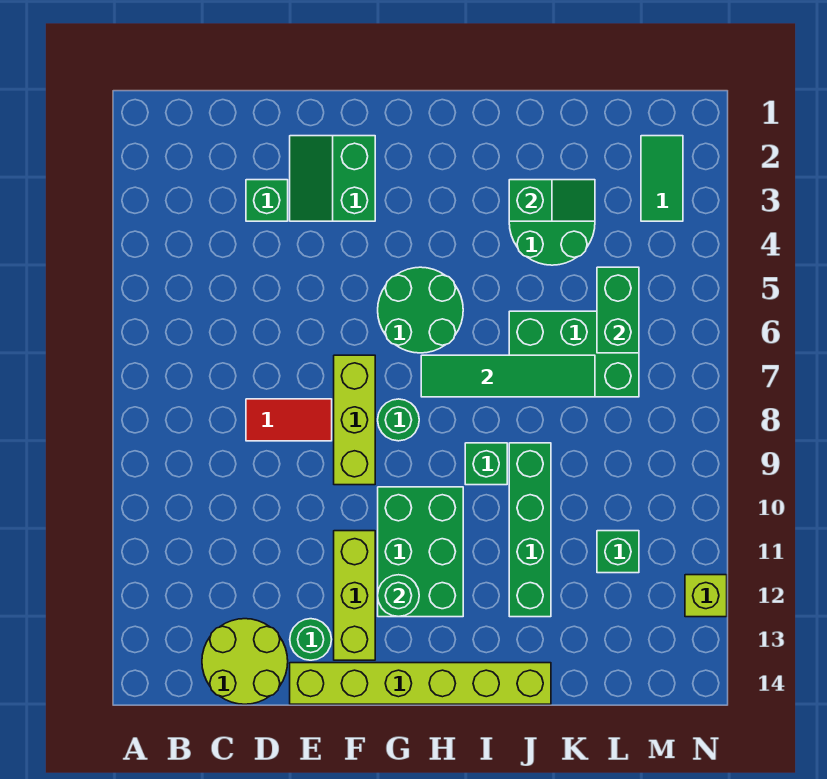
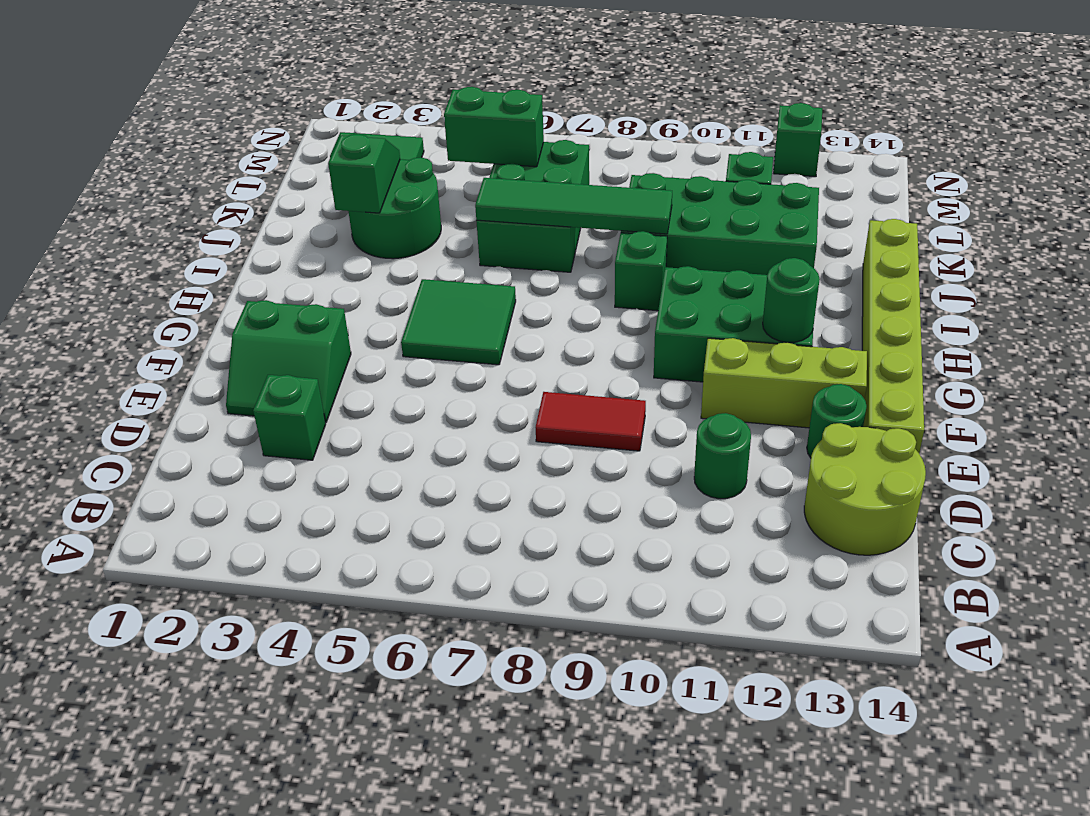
red tile D8:E8 level 1 -> red tile E8:E9 level 1
lime brick F7:F9 level 1 -> none
green round brick G5:H6 level 1 -> green tile G5:H6 level 1
green round brick G8 level 1 -> green round brick D11 level 1
green tile H7:K7 level 2 -> green tile J6:J9 level 2
green brick J9:J12 level 1 -> green brick J9:K12 level 1
lime brick N12 level 1 -> green brick N12 level 1

